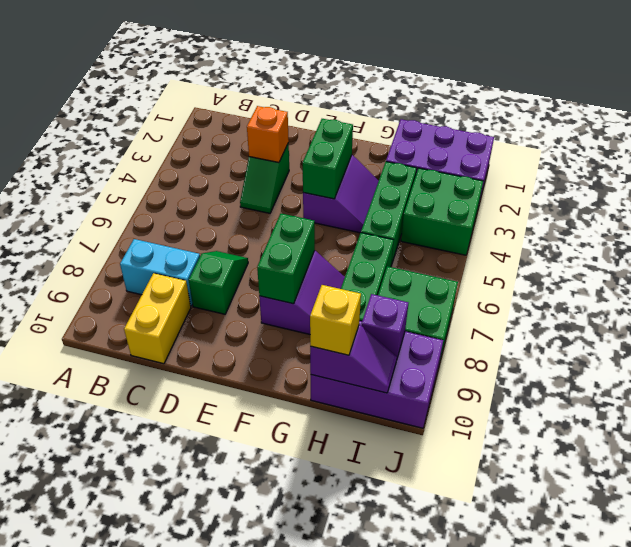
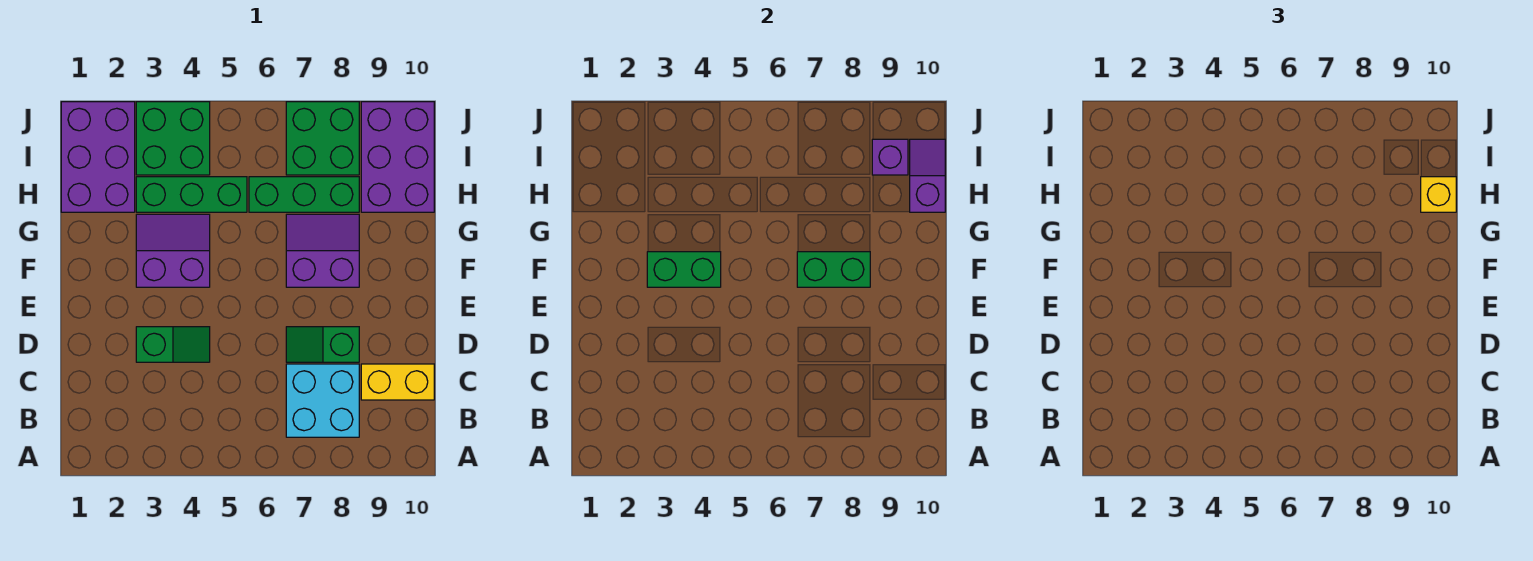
cyan brick B8:C8 level 1 -> cyan brick B7:C8 level 1
orange brick D3 level 2 -> none

